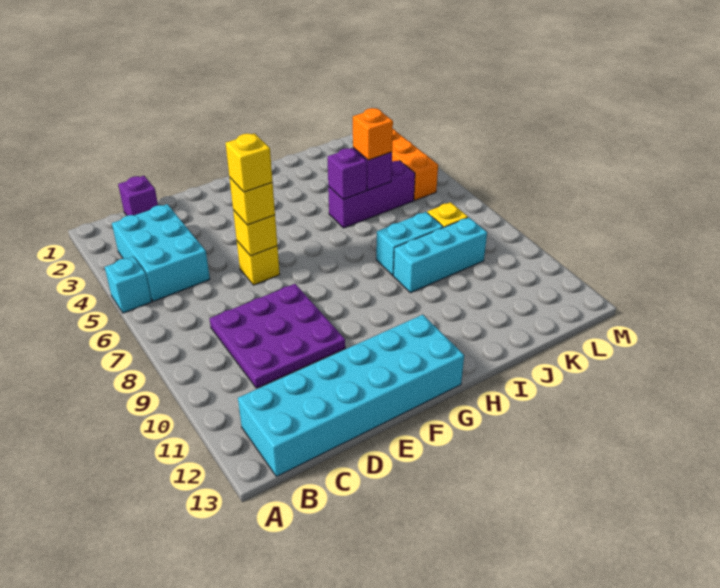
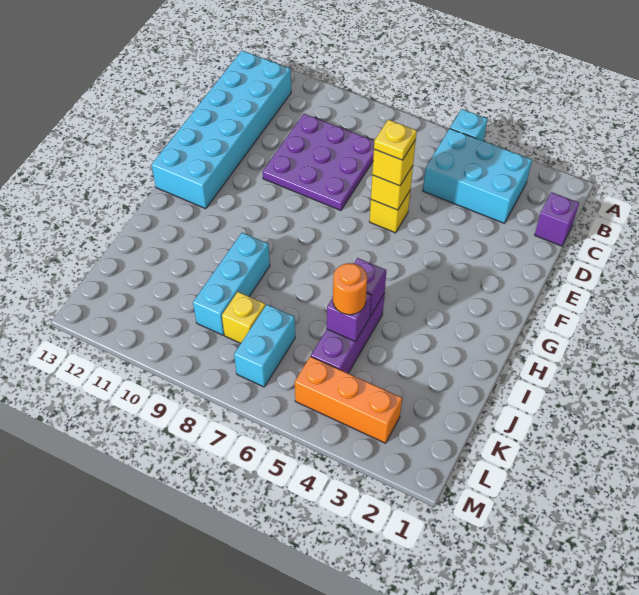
yellow brick E6 level 4 -> yellow plate E6 level 4
cyan brick I8:J8 level 1 -> cyan brick K7:L7 level 1
orange brick J5 level 3 -> orange round brick J5 level 3

